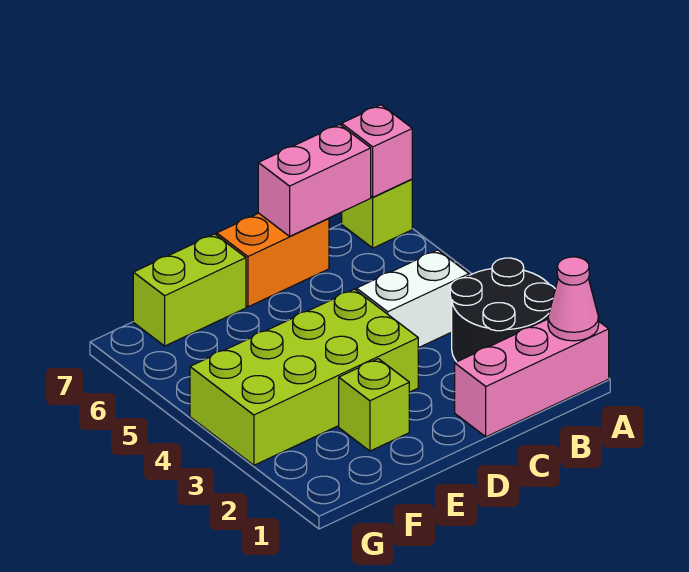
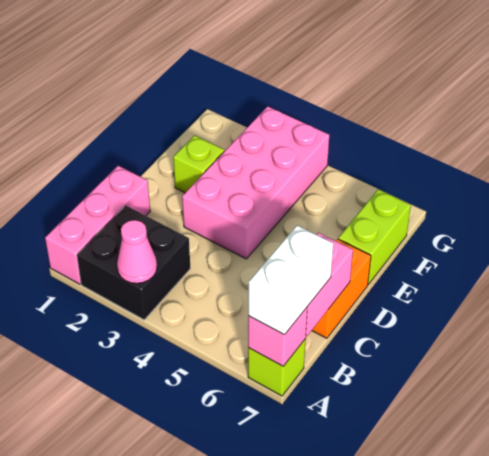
pink cone A1 level 2 -> pink cone A3 level 2
black round brick A2:B3 level 1 -> black brick A2:B3 level 1
white brick B4:C4 level 1 -> white brick A7:B7 level 3
lime brick D3:G4 level 1 -> pink brick D3:G4 level 1

